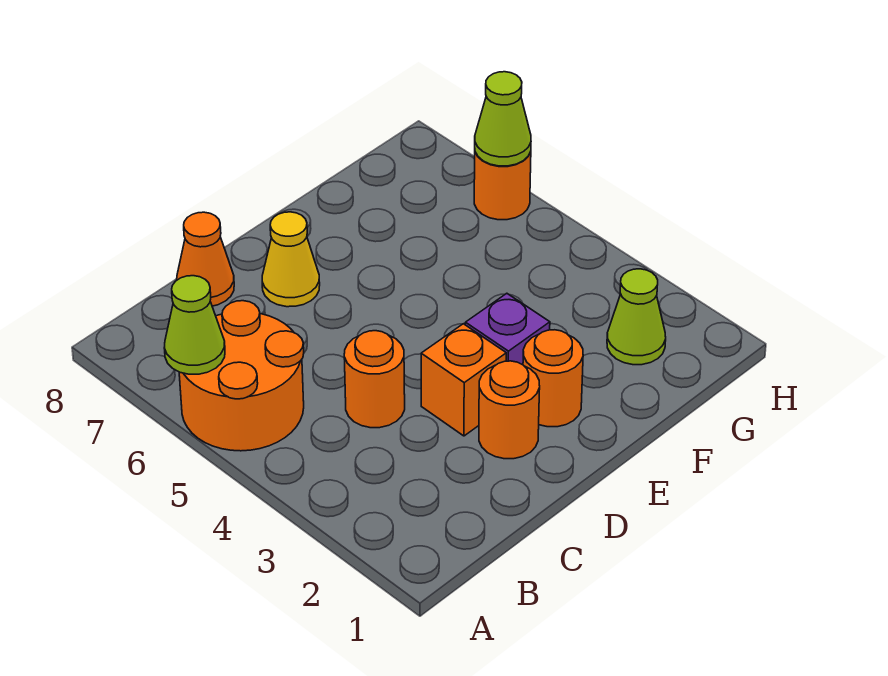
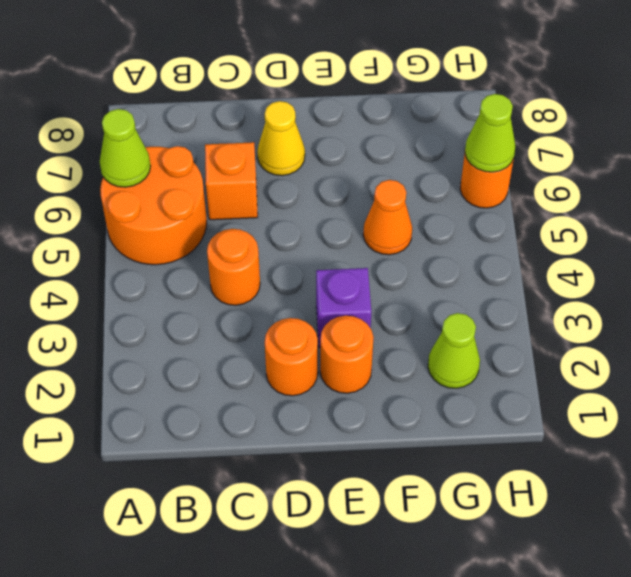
orange cone C8 level 1 -> orange cone F5 level 1
orange brick D3 level 1 -> orange brick C6 level 1

